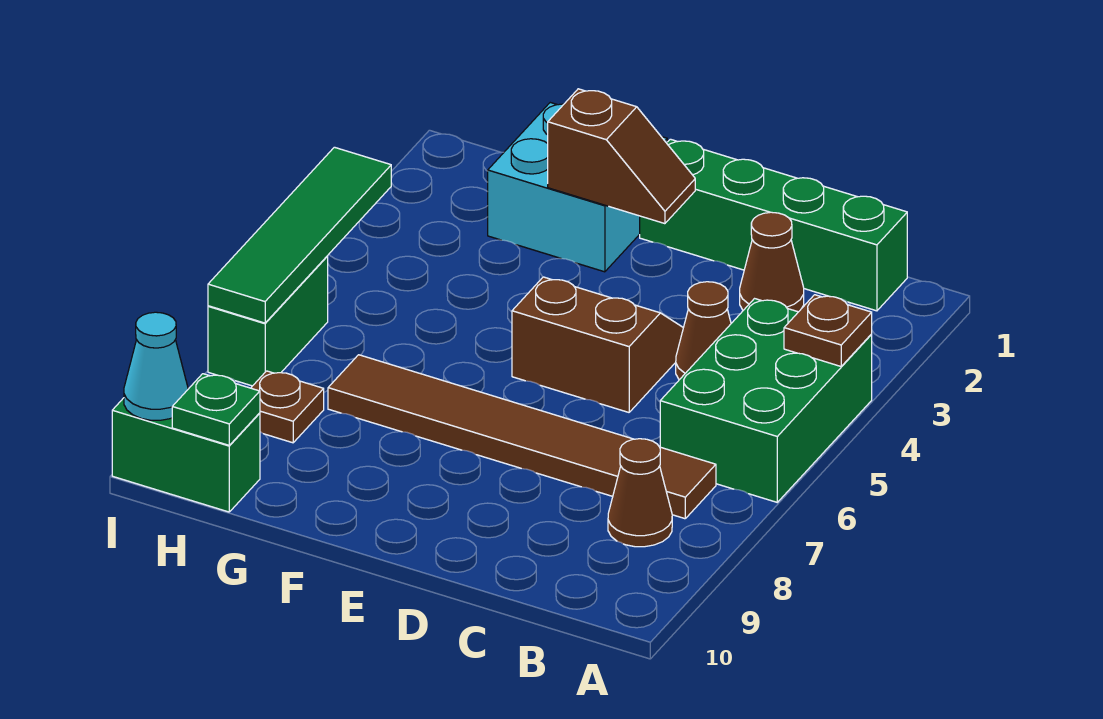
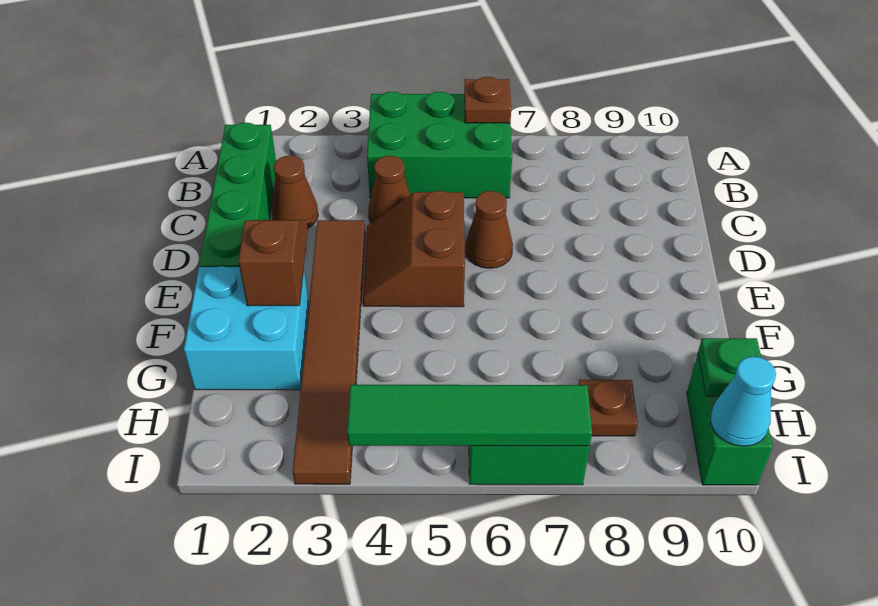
brown plate A4 level 2 -> brown plate A6 level 2
brown tile B7:G7 level 1 -> brown tile D3:I3 level 1
brown cone B8 level 1 -> brown cone D6 level 1

